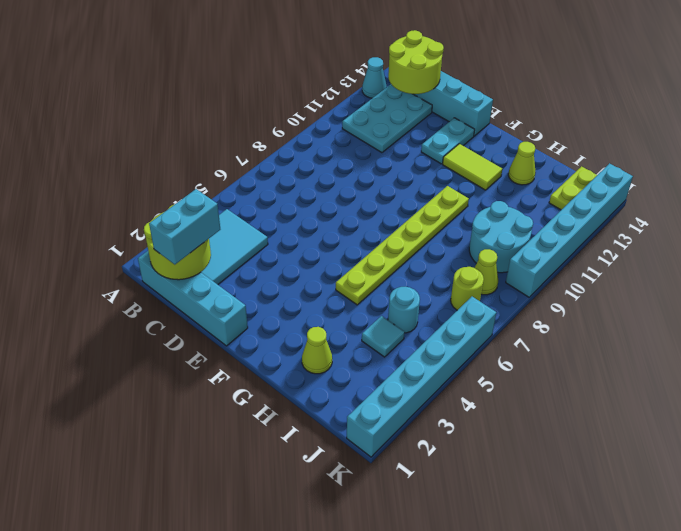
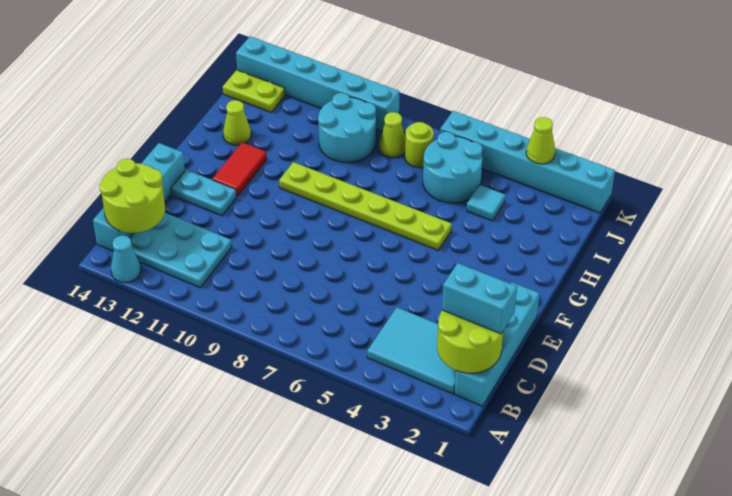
lime tile F12:G12 level 1 -> red tile F12:G12 level 1
lime cone H2 level 1 -> lime cone K3 level 2
cyan round brick I5 level 1 -> cyan round brick I5:J6 level 1

